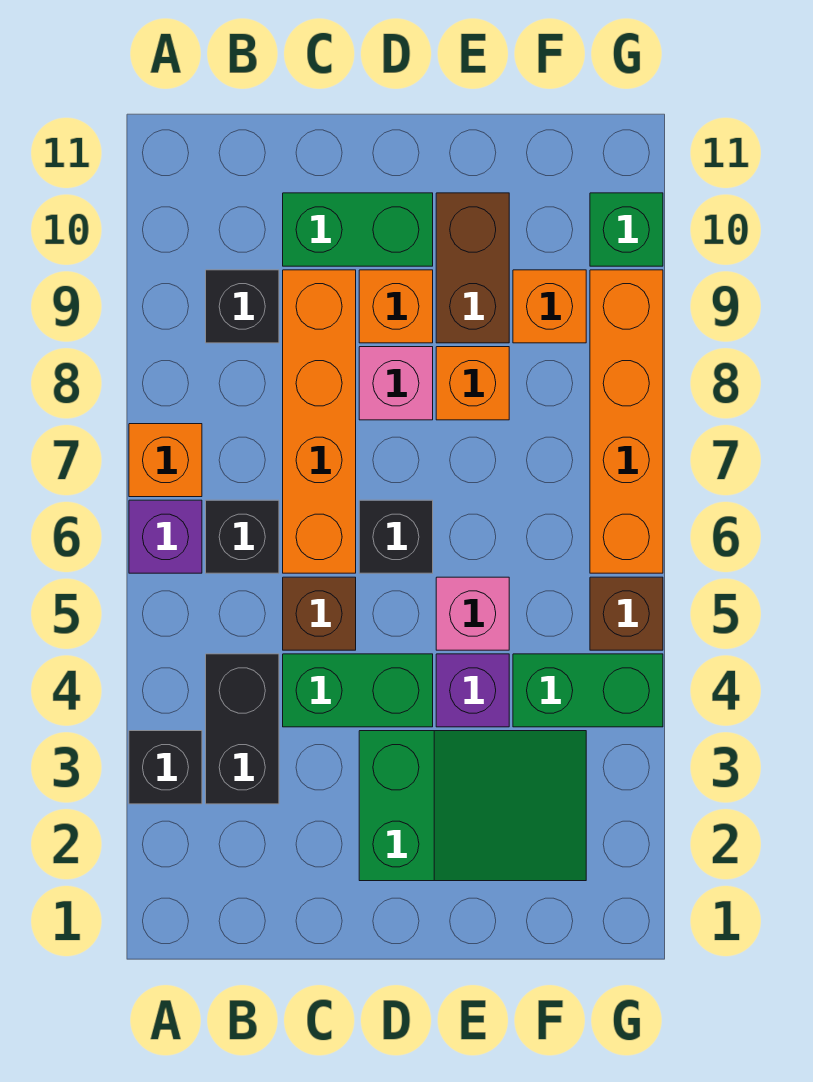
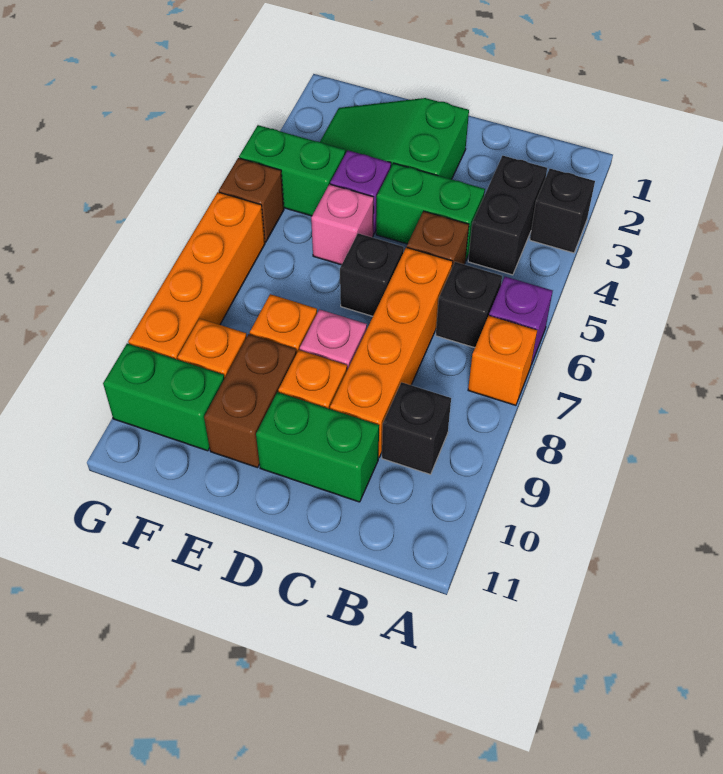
green brick G10 level 1 -> green brick F10:G10 level 1

